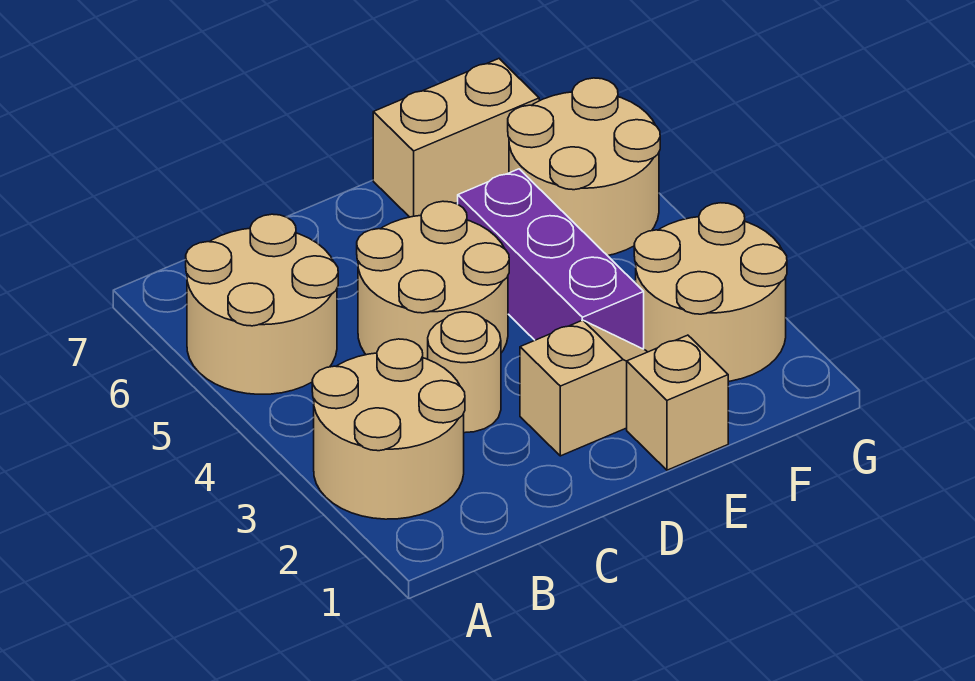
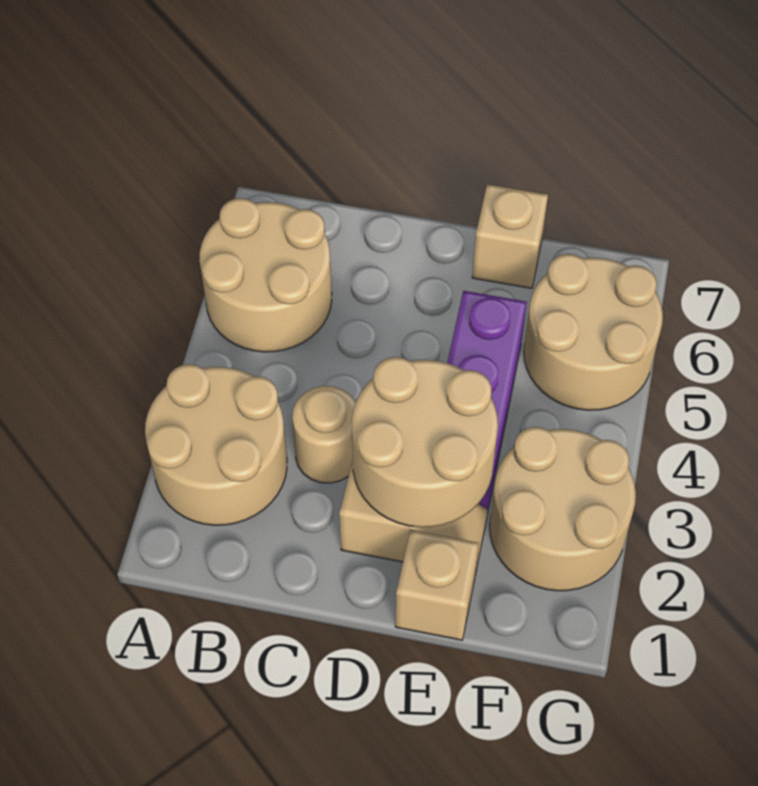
tan round brick C4:D5 level 1 -> tan round brick D2:E3 level 2
tan brick E7:F7 level 1 -> tan brick E7 level 1

